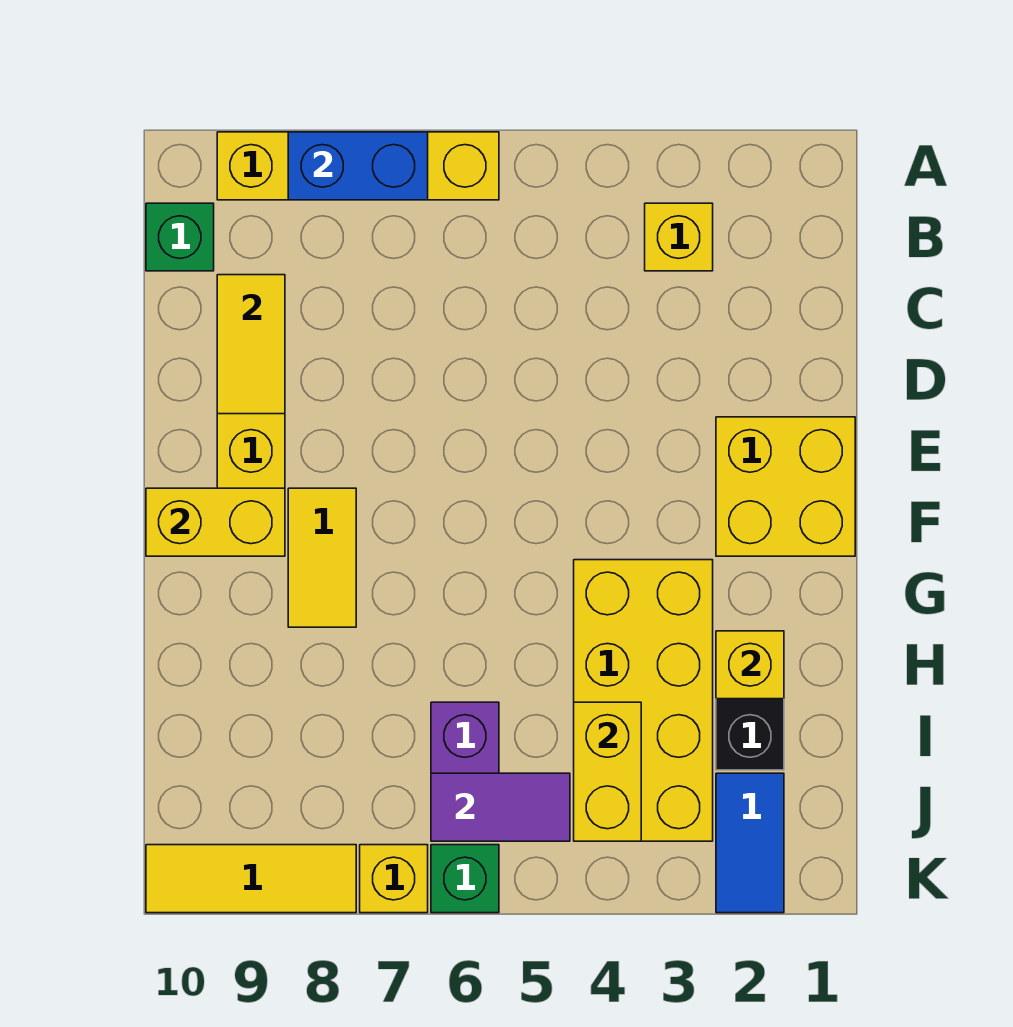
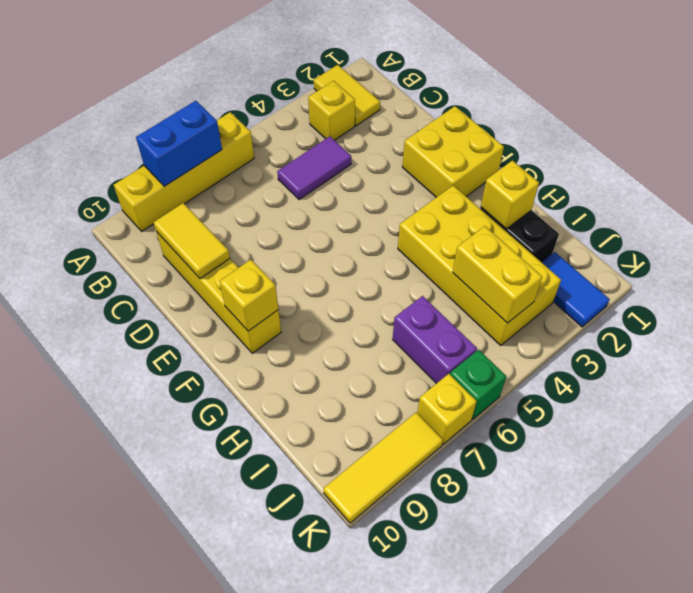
green brick B10 level 1 -> none
yellow tile F8:G8 level 1 -> yellow tile A2:B2 level 1
yellow brick F9:F10 level 2 -> yellow brick F9 level 2
purple tile J5:J6 level 2 -> purple tile C4:C5 level 1

